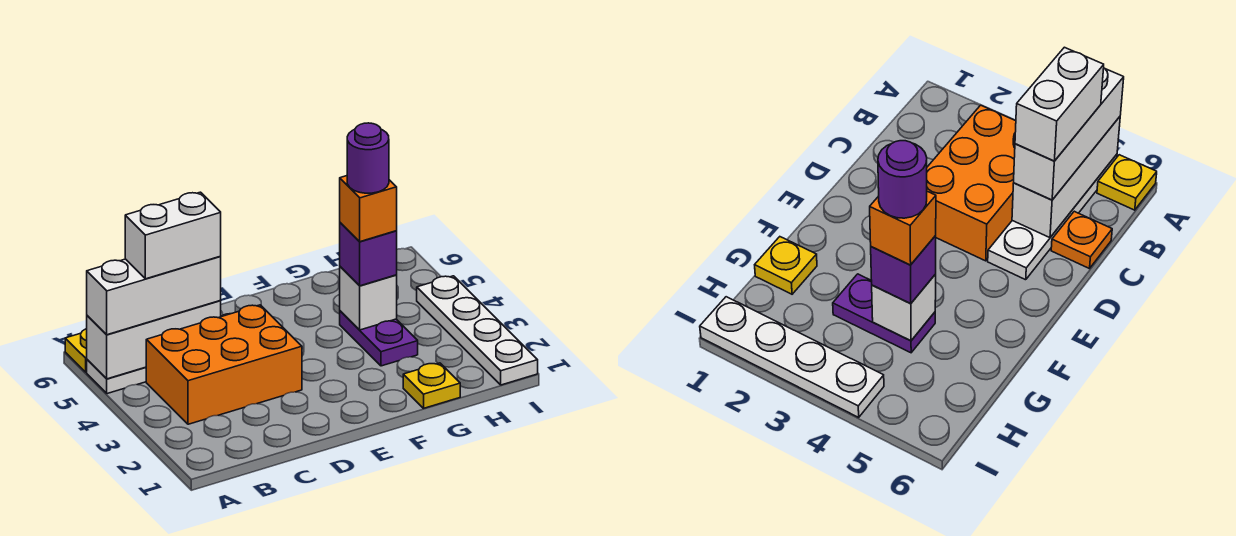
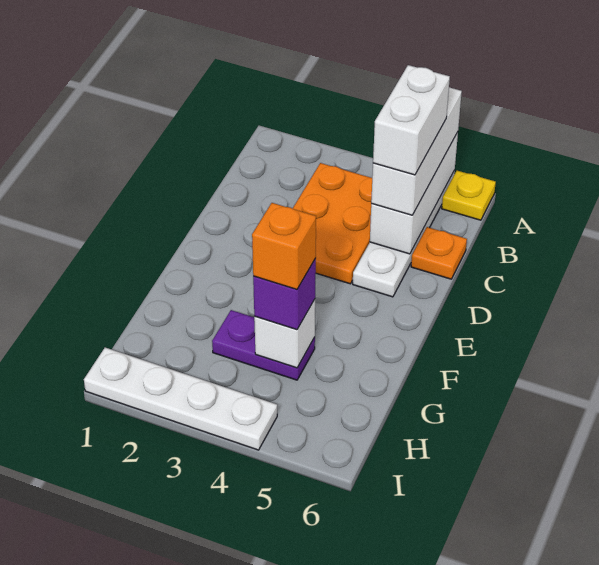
orange brick B3:D4 level 1 -> orange plate B3:D4 level 1
yellow plate G1 level 1 -> none
purple round brick G4 level 5 -> none

